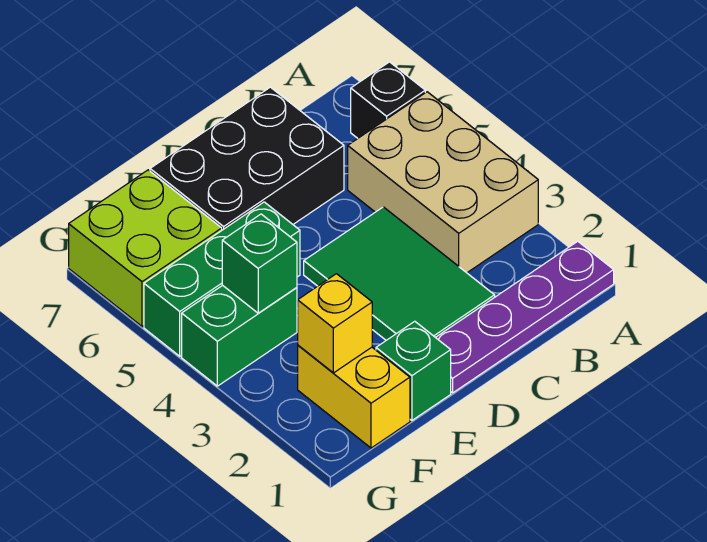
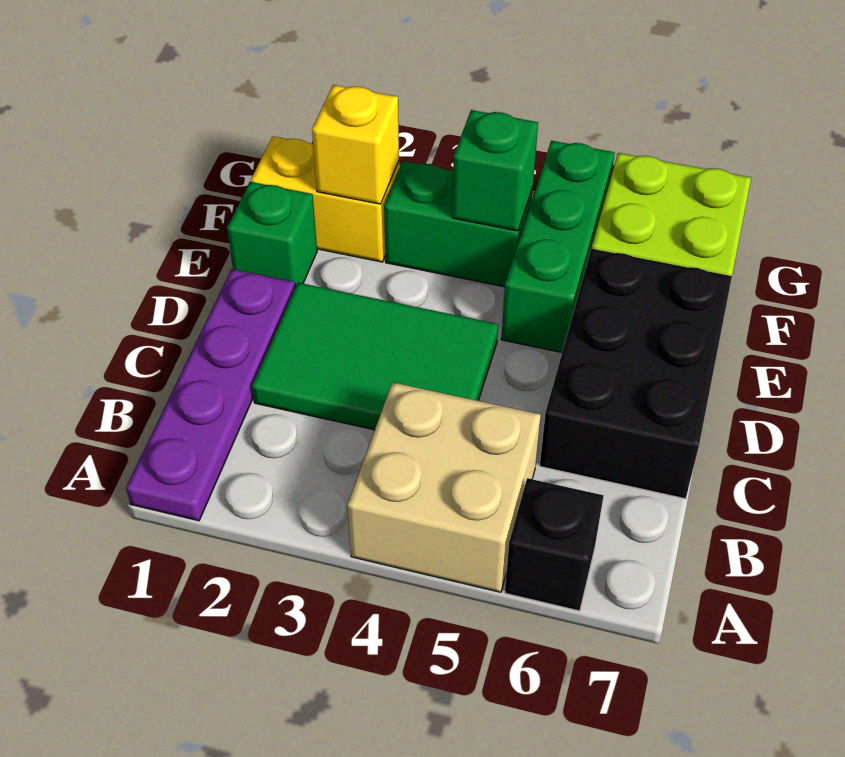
tan brick A3:B5 level 1 -> tan brick A4:B5 level 1
green brick F4:G4 level 1 -> green brick F3:F4 level 1

